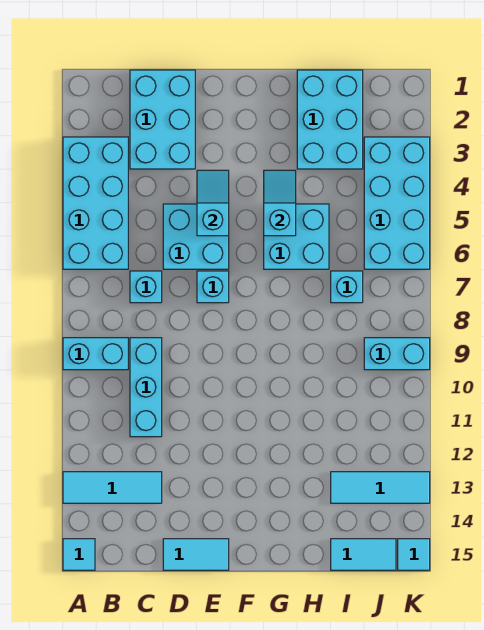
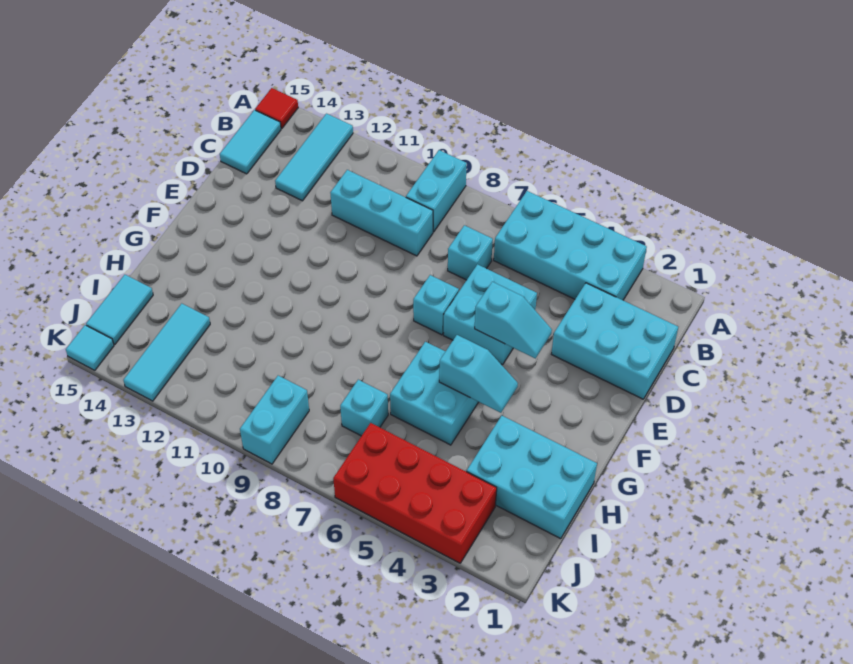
cyan tile A15 level 1 -> red tile A15 level 1
cyan tile D15:E15 level 1 -> cyan tile B15:C15 level 1
cyan brick J3:K6 level 1 -> red brick J3:K6 level 1

